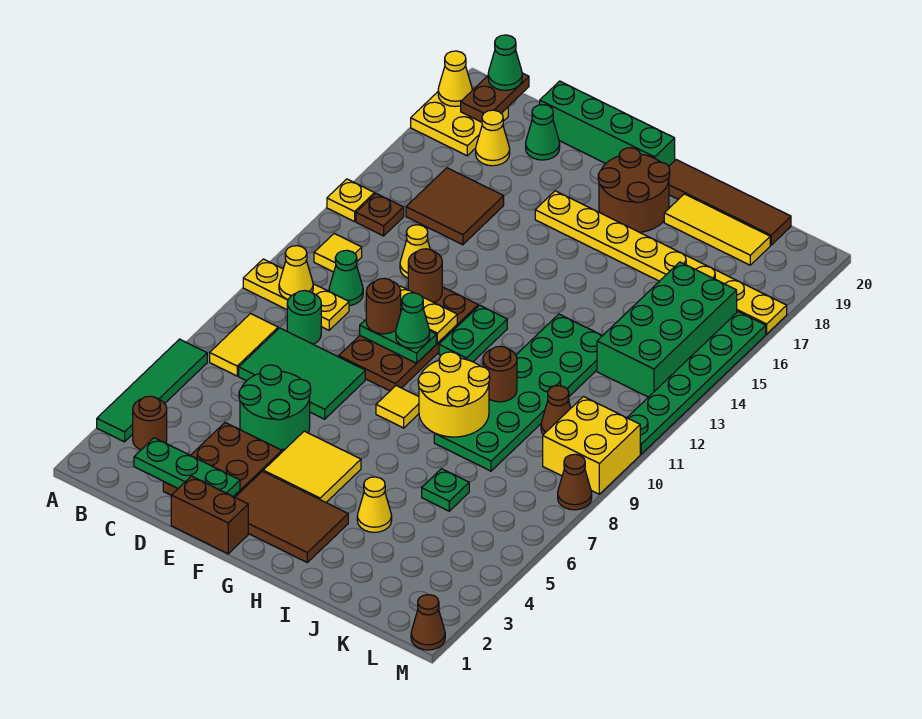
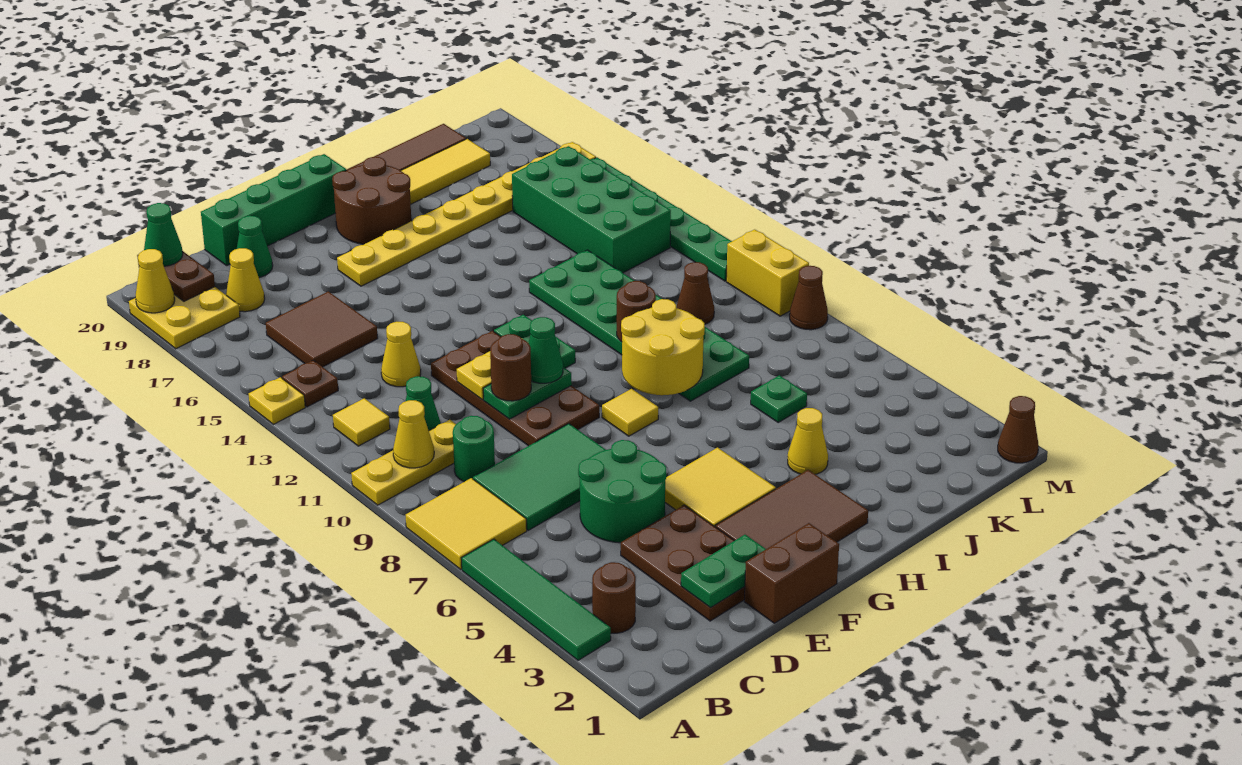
yellow tile B7:B8 level 1 -> yellow tile A7:B8 level 1
green plate C2:E2 level 2 -> green plate D2:E2 level 2
brown round brick E12 level 2 -> none
yellow brick L9:M10 level 1 -> yellow brick M9:M10 level 1

